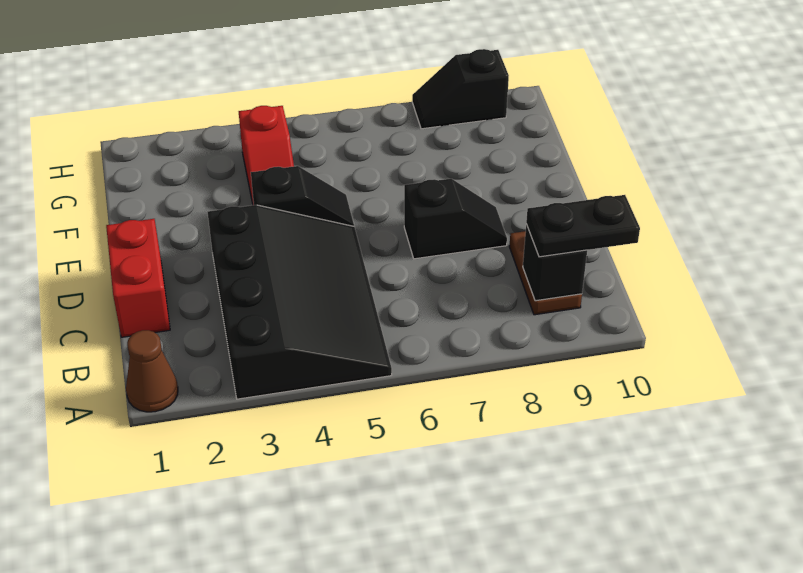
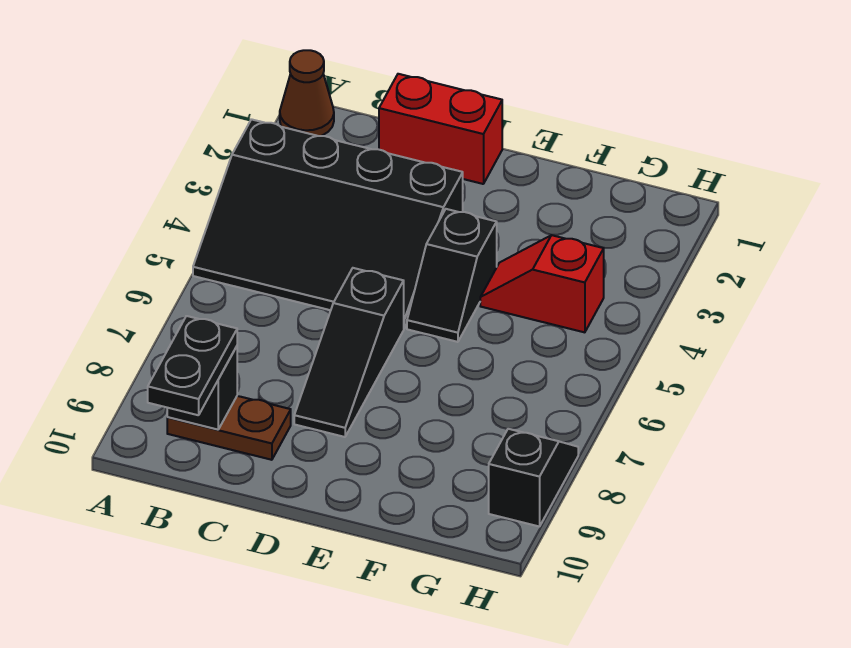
black slope D7:D8 level 1 top 7 -> black slope D6:D8 level 1 top 6

